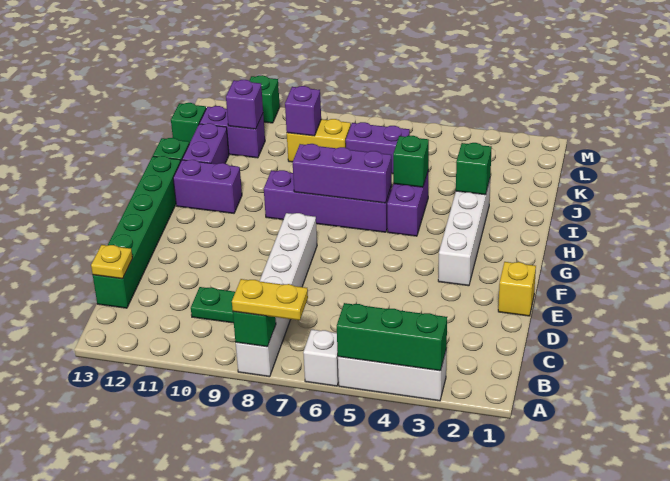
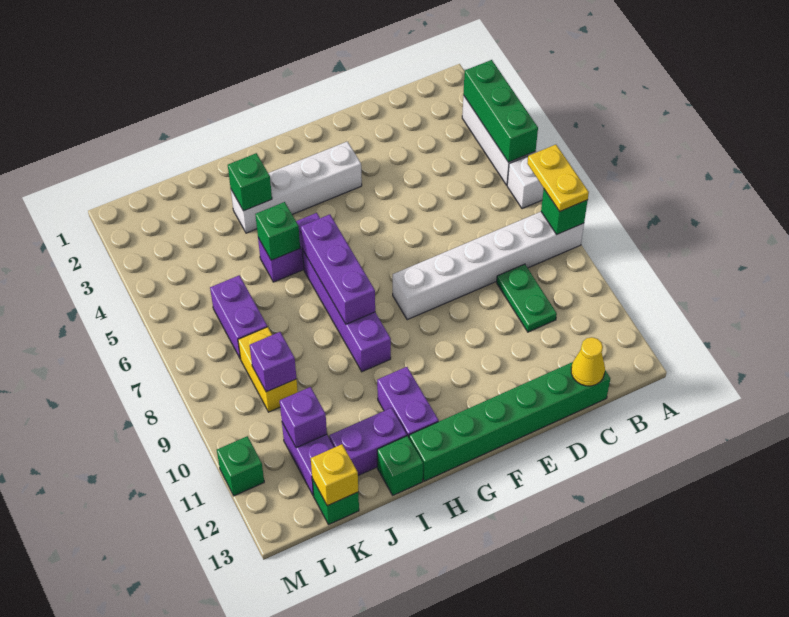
yellow plate C13 level 2 -> yellow cone C13 level 2
yellow brick E1 level 1 -> yellow brick K13 level 2

